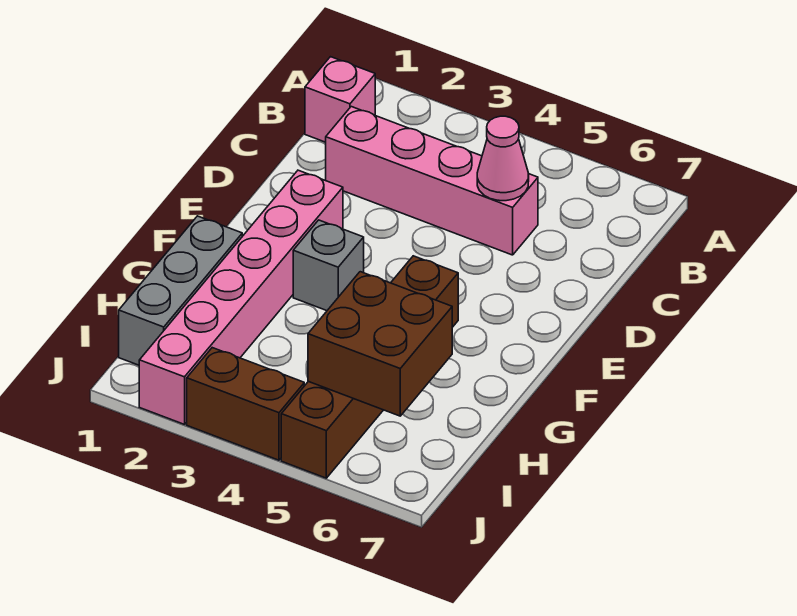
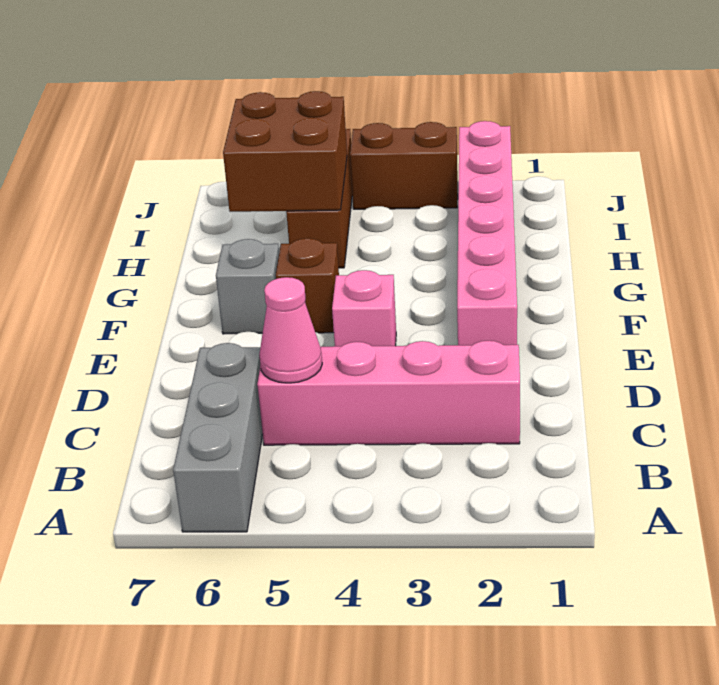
pink brick B1 level 1 -> pink brick E4 level 1
grey brick F3 level 1 -> grey brick F6 level 1
grey brick G1:I1 level 1 -> grey brick A6:C6 level 1

